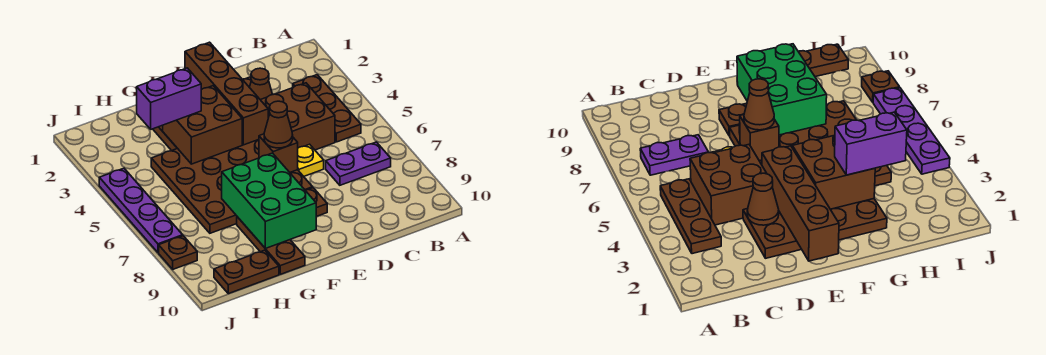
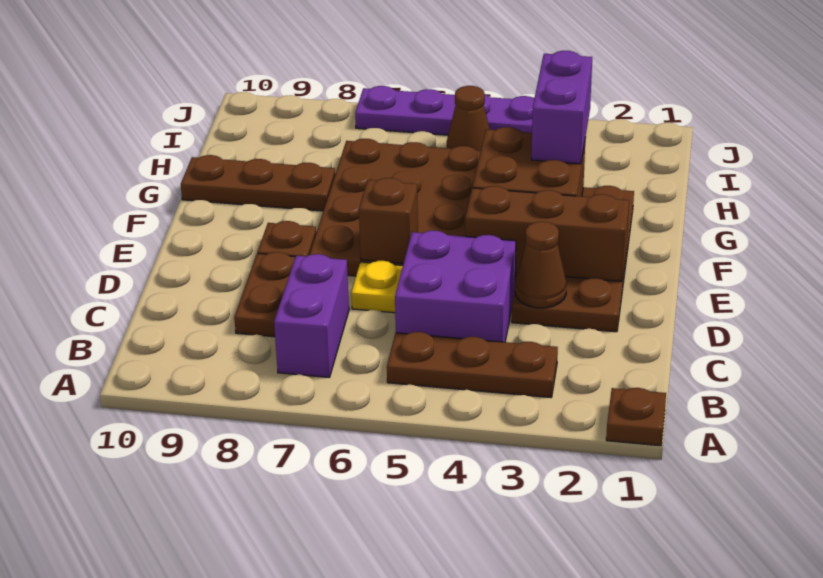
purple plate B7:C7 level 1 -> purple brick B7:C7 level 1
brown brick C4:D5 level 1 -> purple brick C4:D5 level 1
brown brick E1:E4 level 2 -> brown brick E2:E4 level 2
brown cone E6 level 3 -> brown cone I5 level 1
green brick F7:G9 level 2 -> none
brown plate H10:I10 level 1 -> brown plate C8:D8 level 1
brown plate J8 level 1 -> brown plate A1 level 1

